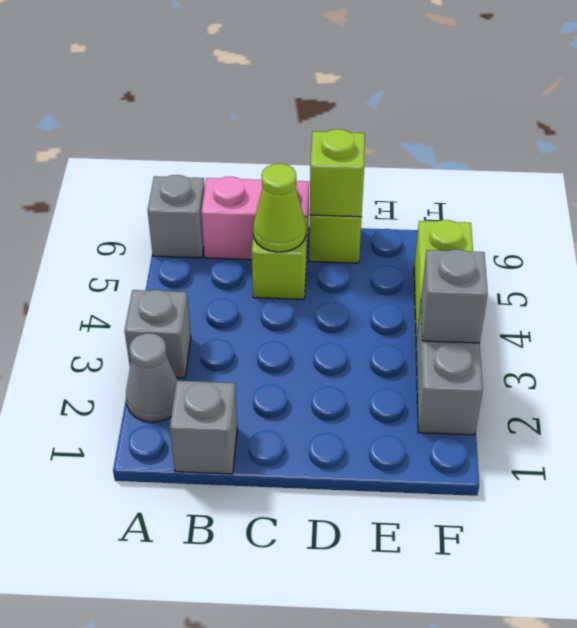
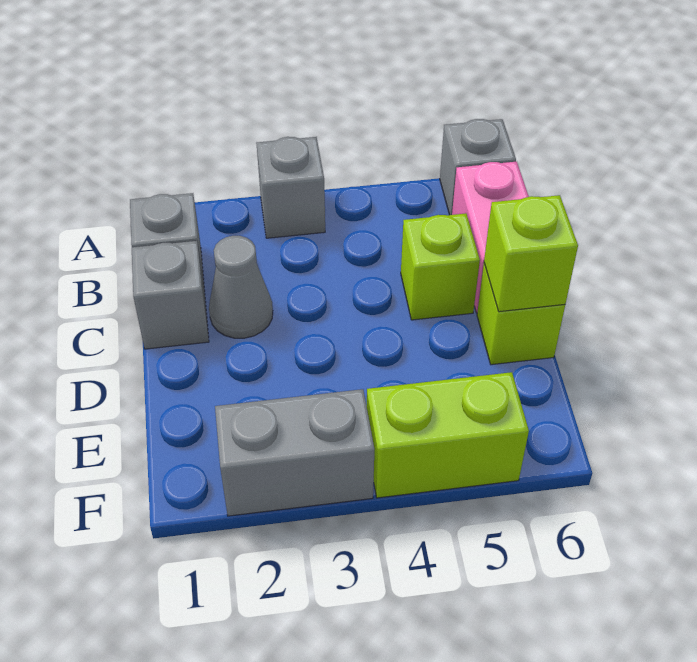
grey cone A2 level 1 -> grey cone C2 level 1
lime cone C5 level 2 -> none
grey brick F3 level 2 -> grey brick C1 level 1

